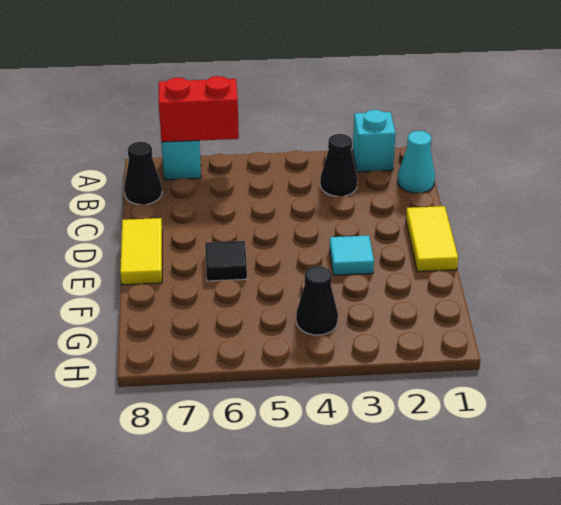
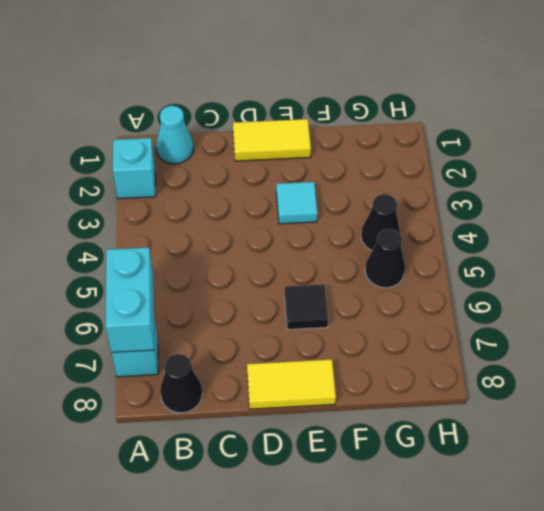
red brick A6:A7 level 2 -> cyan brick A6:A7 level 2
black cone B3 level 1 -> black cone G5 level 1

